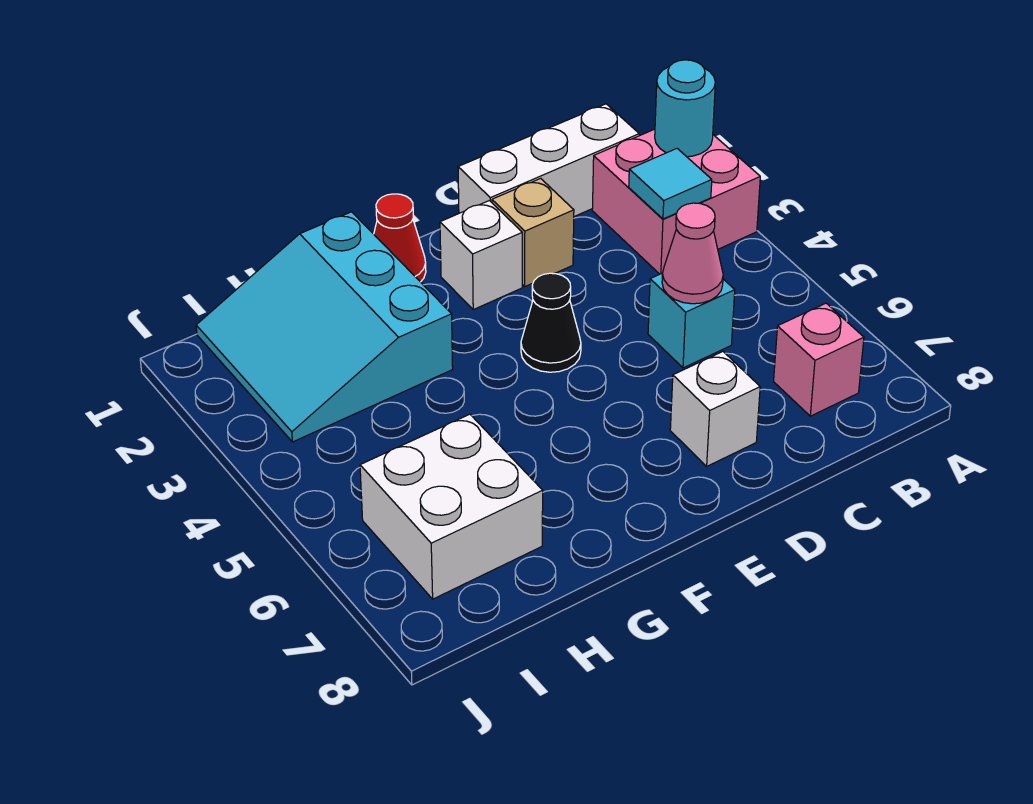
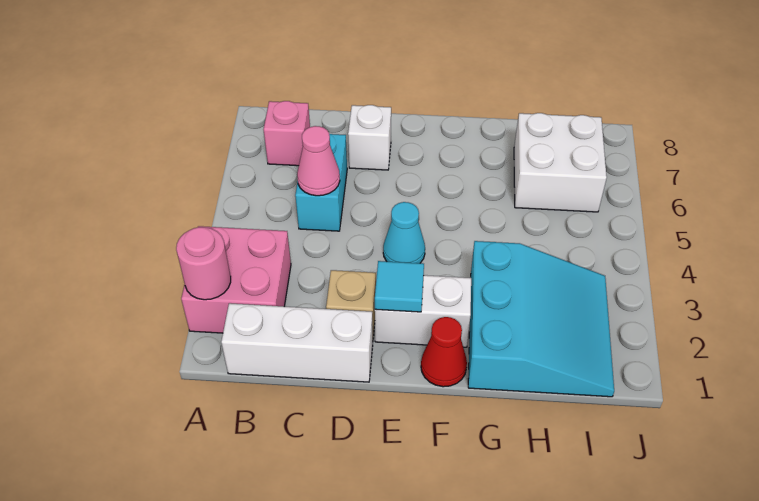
cyan round brick A2 level 2 -> pink round brick A2 level 2
cyan tile B3 level 2 -> cyan tile E2 level 2
cyan brick C5 level 1 -> cyan brick C5:C6 level 1
white brick E2 level 1 -> white brick E2:F2 level 1
black cone E4 level 1 -> cyan cone E4 level 1

